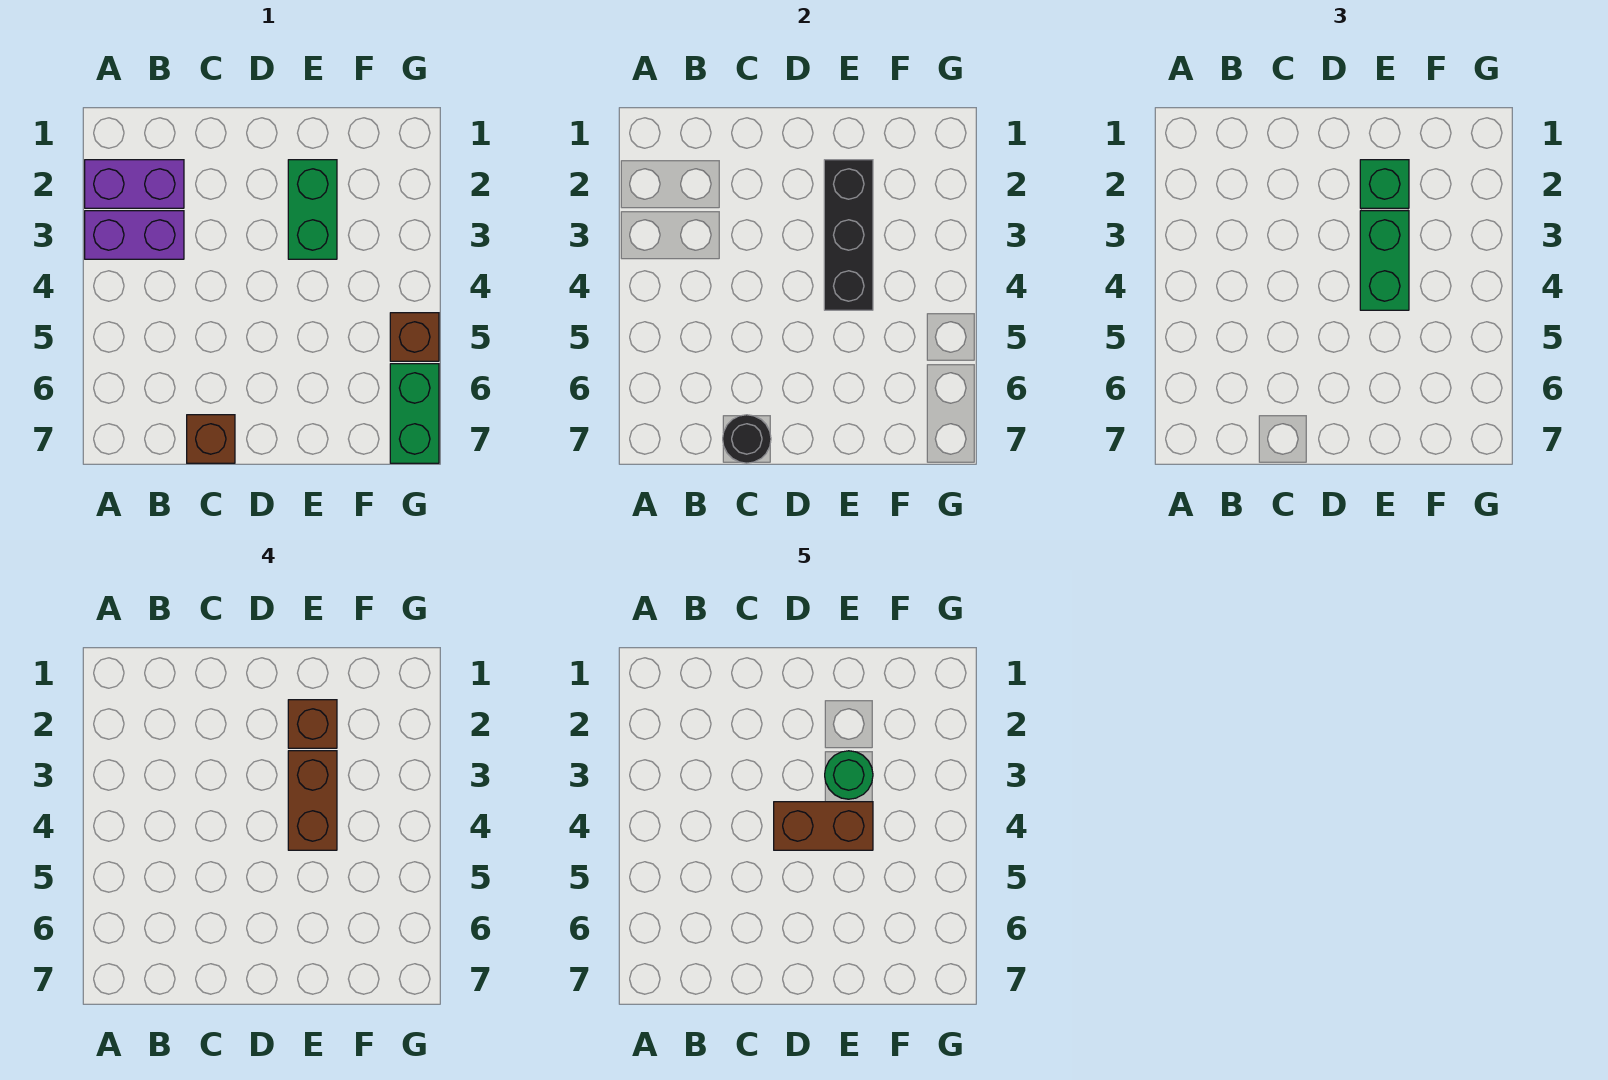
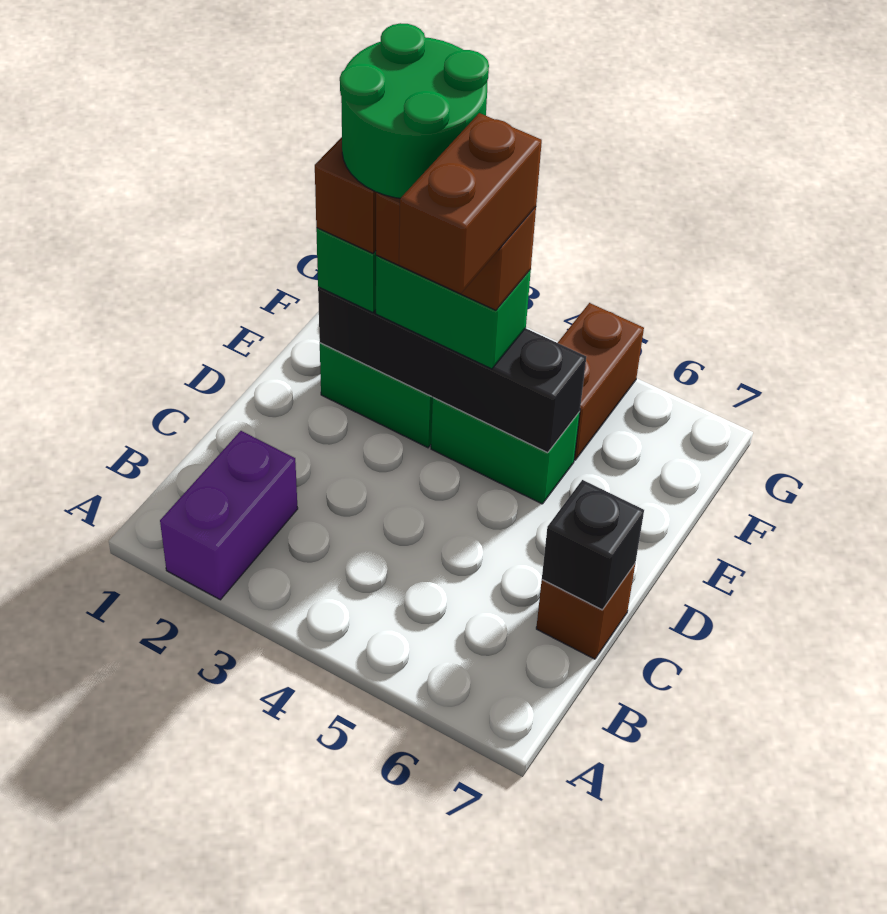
purple brick A3:B3 level 1 -> none
black round brick C7 level 2 -> black brick C7 level 2
black brick E2:E4 level 2 -> black brick E2:E5 level 2
green round brick E3 level 5 -> green round brick E2:F3 level 5
brown brick G5 level 1 -> brown brick F5:G5 level 1
green brick G6:G7 level 1 -> green brick E4:E5 level 1

